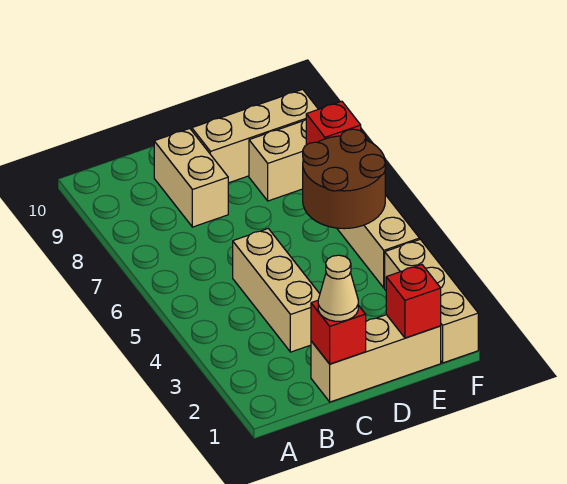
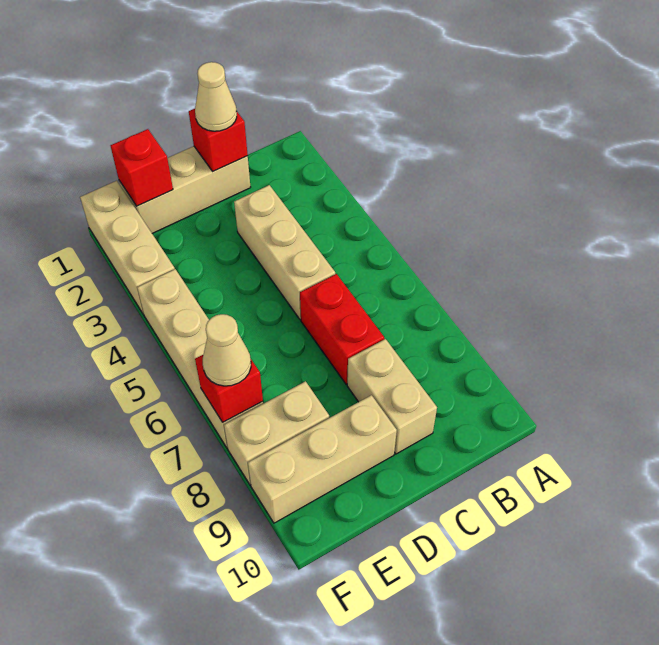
none -> red brick C6:C7 level 1
brown round brick E5:F6 level 2 -> none
none -> tan cone F7 level 3

